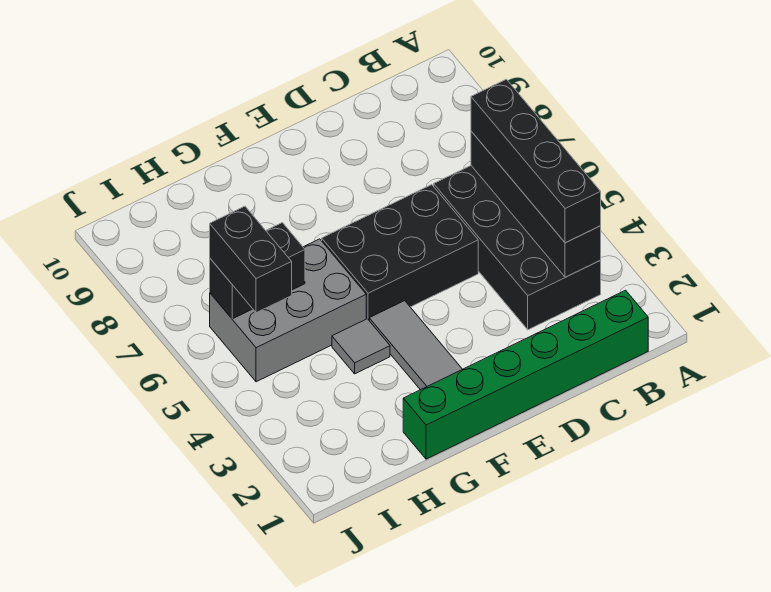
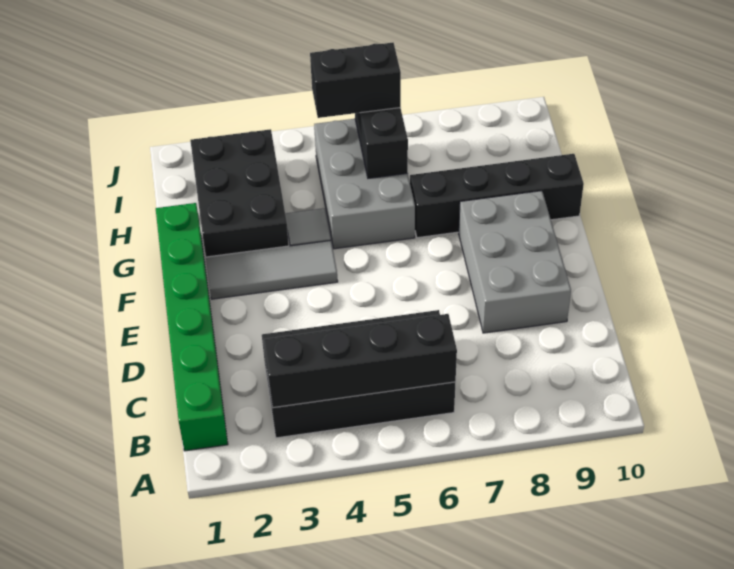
black brick B3:B6 level 3 -> black brick G7:G10 level 1
black brick D5:F6 level 1 -> black brick G2:I3 level 1
none -> grey brick D8:F9 level 1

